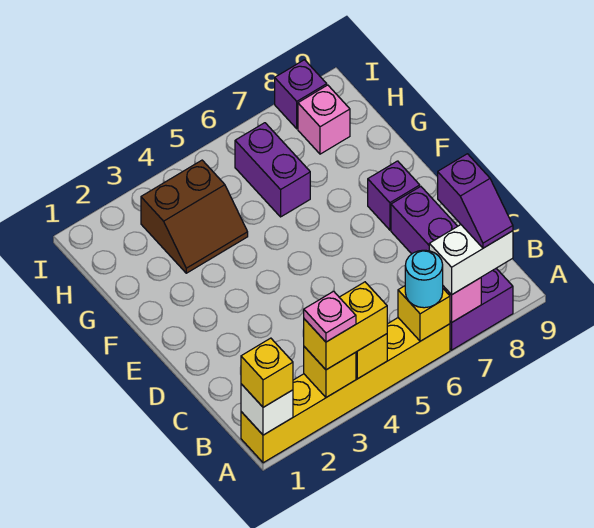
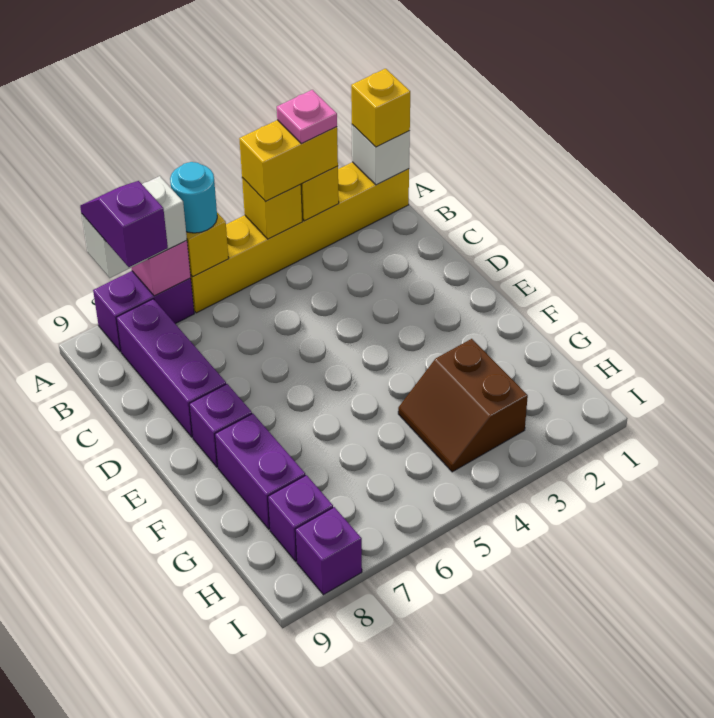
brown slope G3:H4 level 1 top H -> brown slope G3:H4 level 1 top 3
purple brick G6:H6 level 1 -> purple brick F8:G8 level 1
pink brick H8 level 1 -> purple brick H8 level 1

